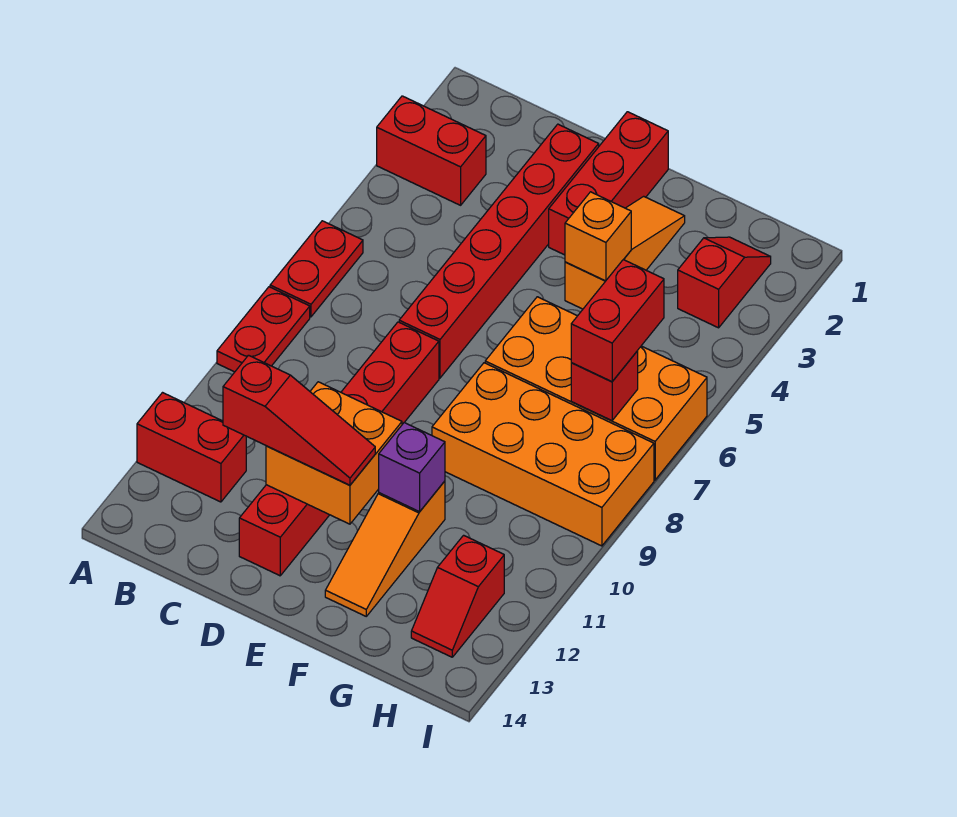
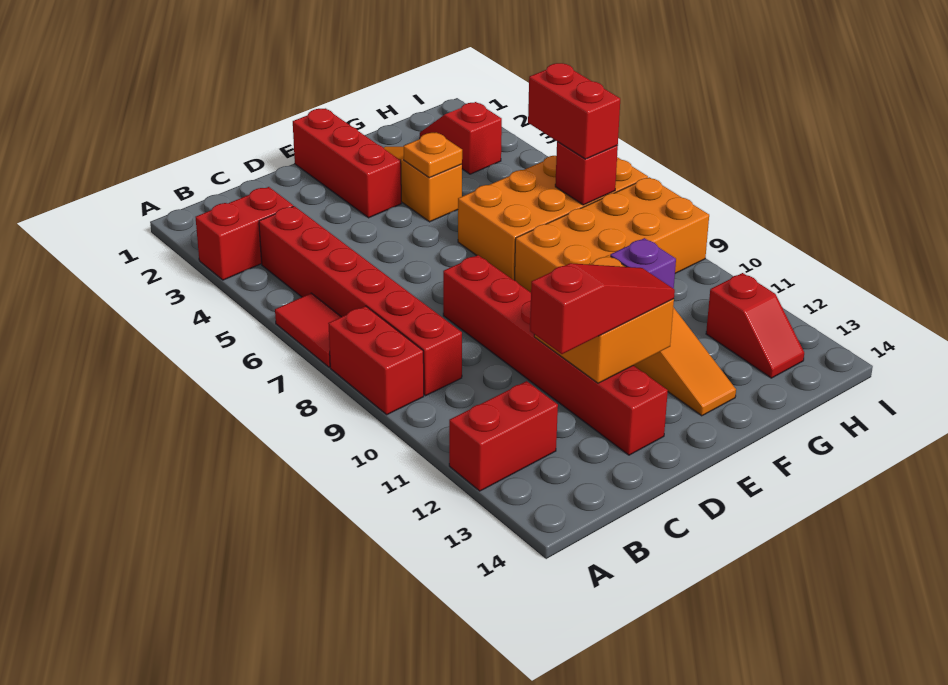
red plate A6:A7 level 1 -> red tile A6:A7 level 1
red plate A8:A9 level 1 -> red brick A8:A9 level 1
red brick D2:D7 level 1 -> red brick B4:B9 level 1
orange brick F4 level 2 -> orange plate F4 level 2

